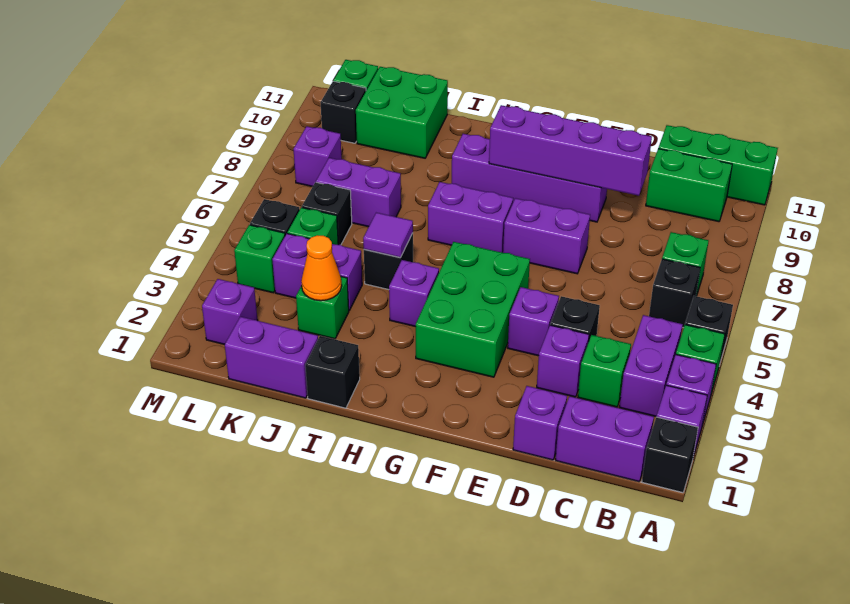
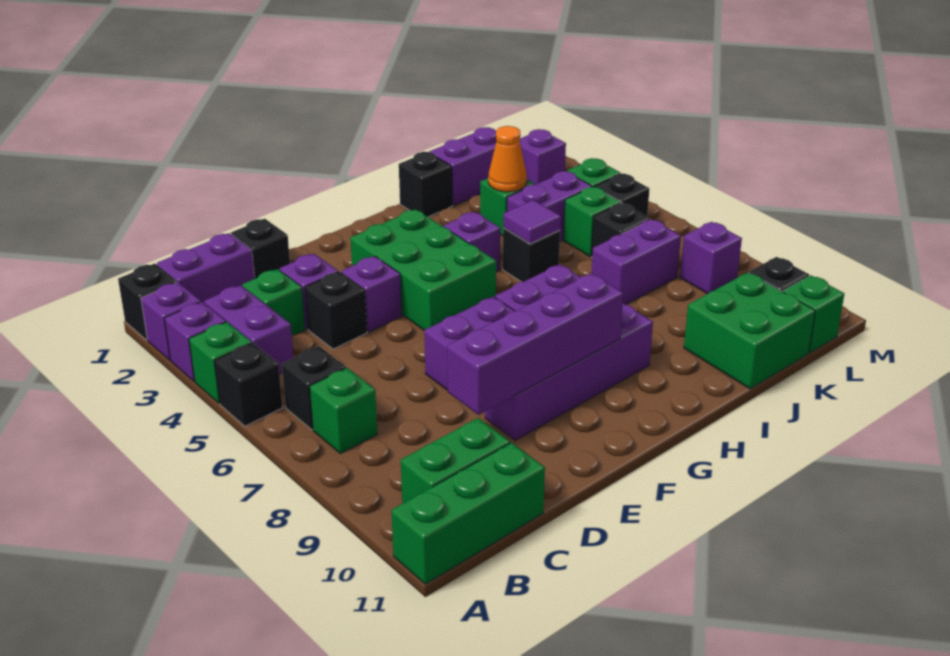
purple brick D1 level 1 -> black brick D1 level 1

